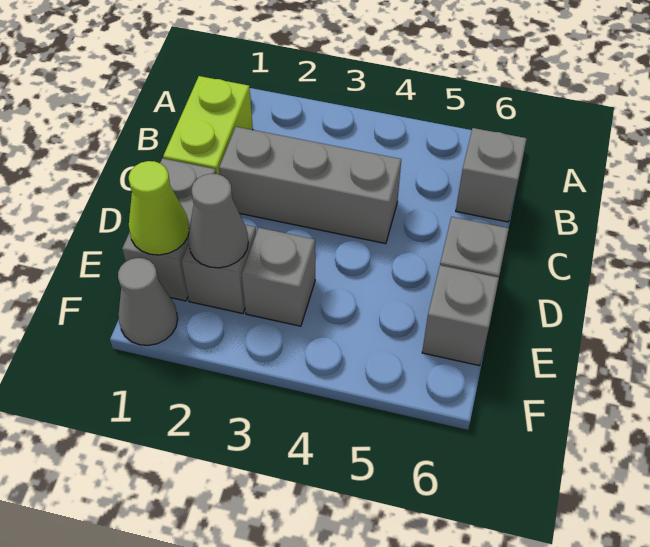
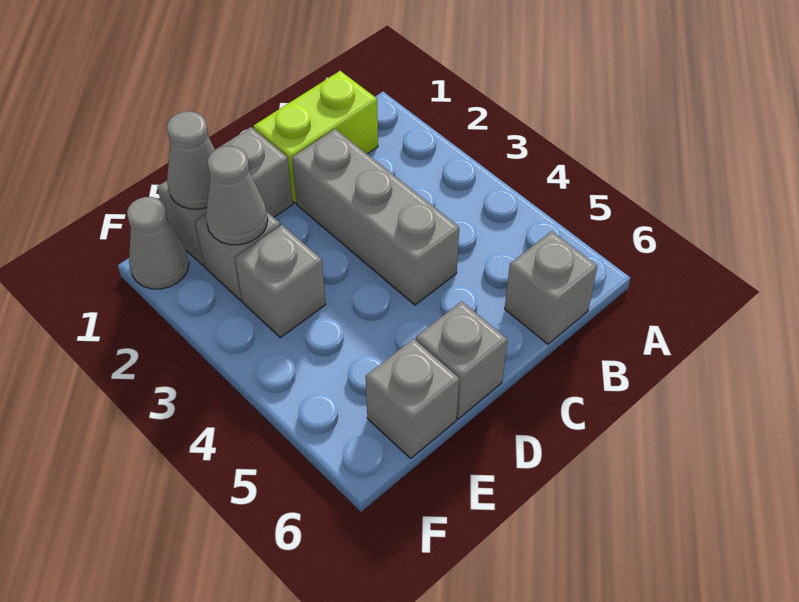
lime cone E1 level 2 -> grey cone E1 level 2

